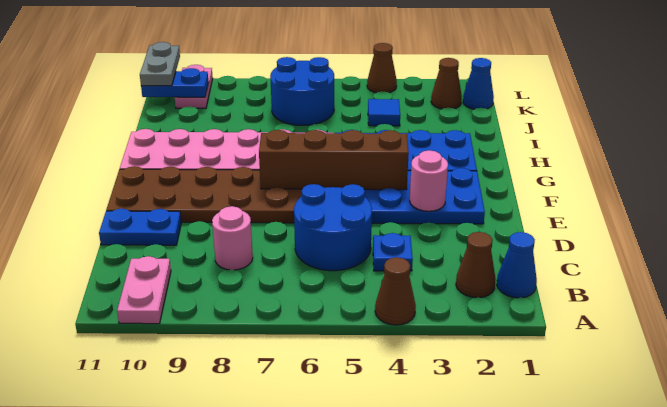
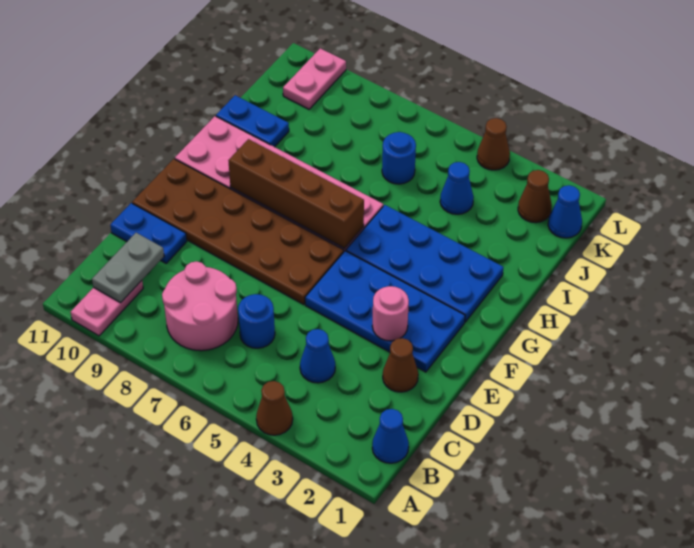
brown cone B2 level 1 -> brown cone D2 level 1
blue plate C4 level 1 -> blue cone C4 level 1
blue round brick C5:D6 level 1 -> blue round brick C6 level 1
pink round brick C8 level 1 -> pink round brick B7:C8 level 1
brown brick F4:F7 level 2 -> brown brick G6:G9 level 2
blue tile J4 level 1 -> blue cone J4 level 1
blue round brick J6:K7 level 1 -> blue round brick J6 level 1
blue plate K10:K11 level 2 -> blue plate I10:I11 level 1
grey plate K11:L11 level 3 -> grey plate B10:C10 level 2

